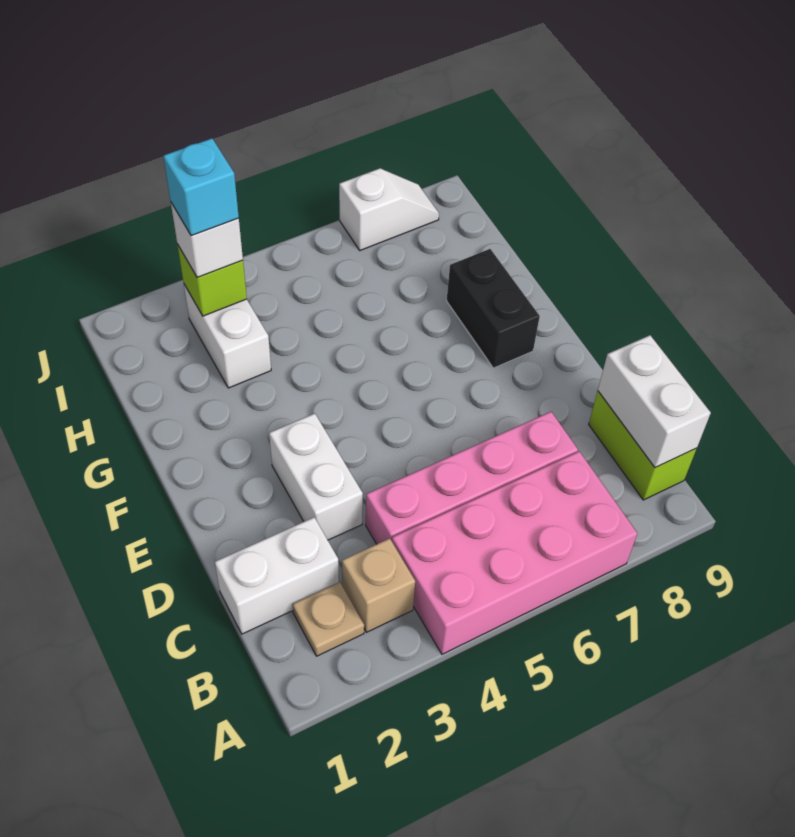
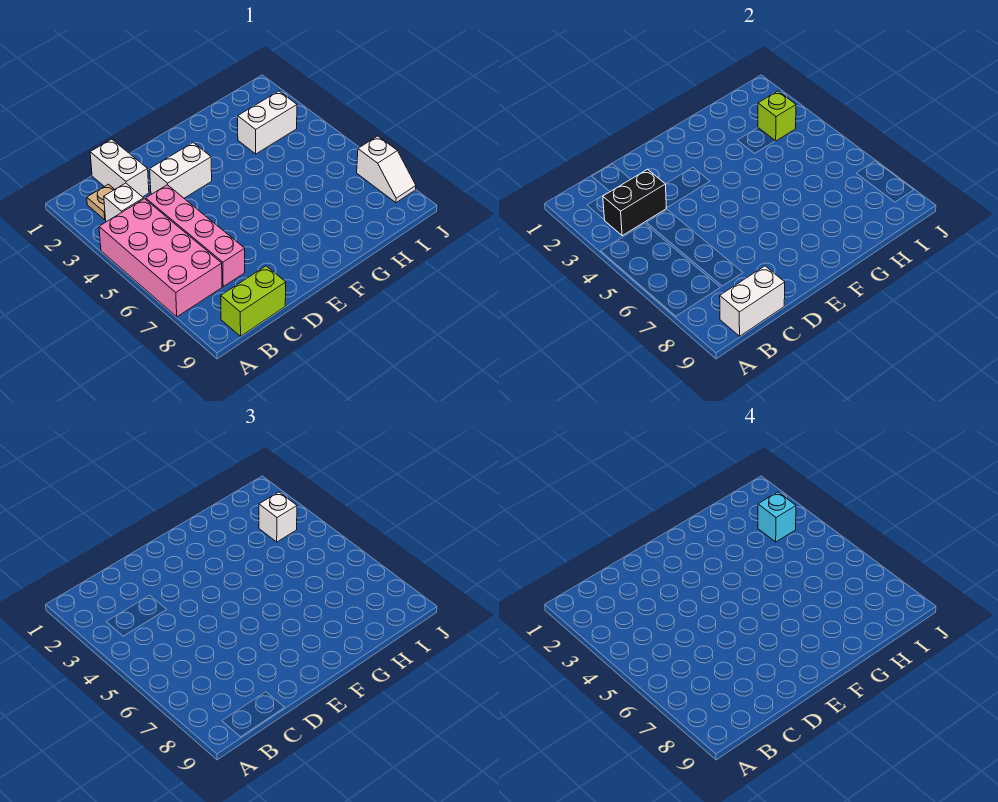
tan brick B3 level 1 -> white brick B3 level 1
black brick F8:G8 level 1 -> black brick B3:C3 level 2

